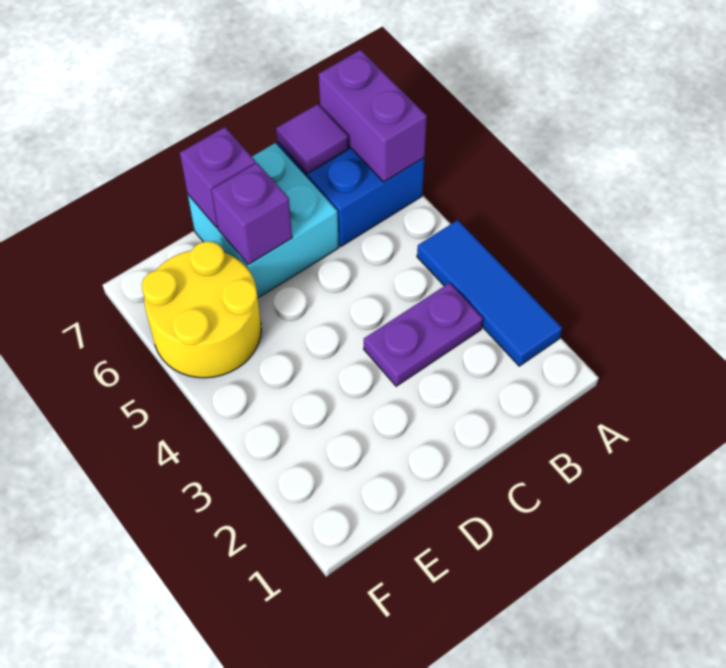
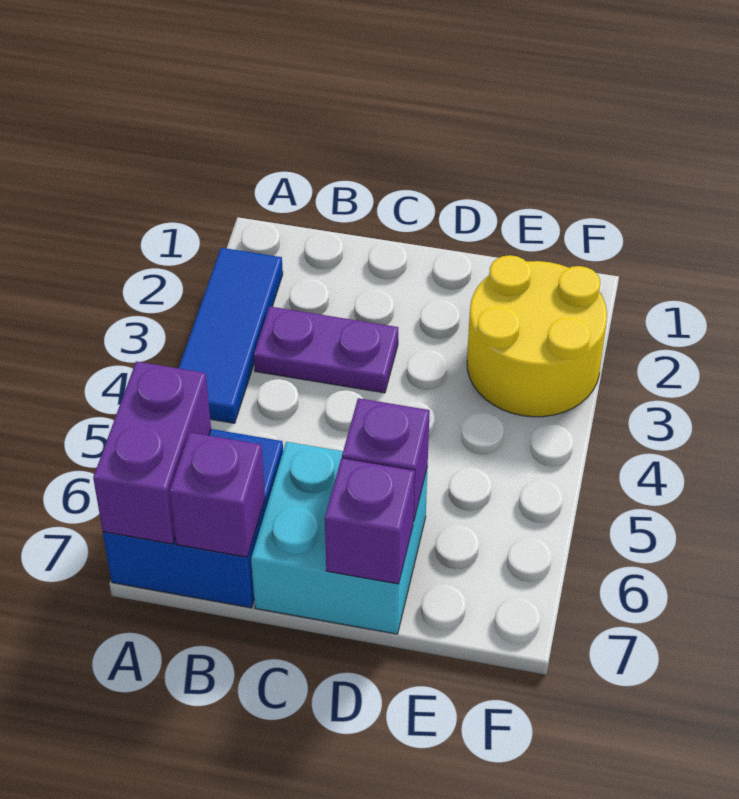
purple tile B7 level 2 -> purple brick B7 level 2
yellow round brick E5:F6 level 1 -> yellow round brick E2:F3 level 1

